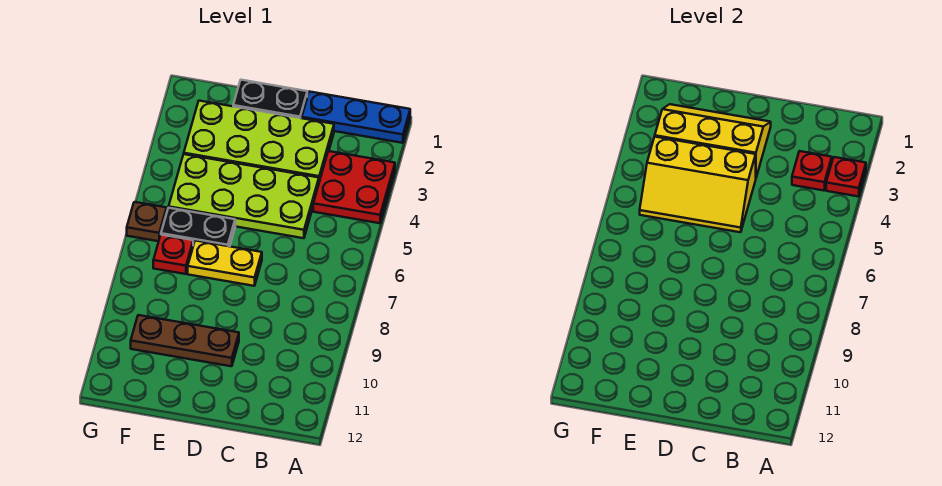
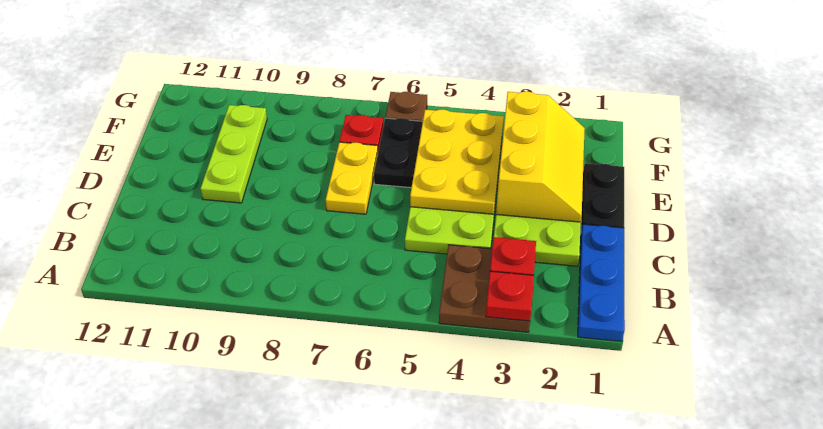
red plate A3:B4 level 1 -> brown plate A3:B4 level 1
yellow slope D4:F5 level 2 top 4 -> yellow plate D4:F5 level 2
brown plate D10:F10 level 1 -> lime plate D10:F10 level 1

